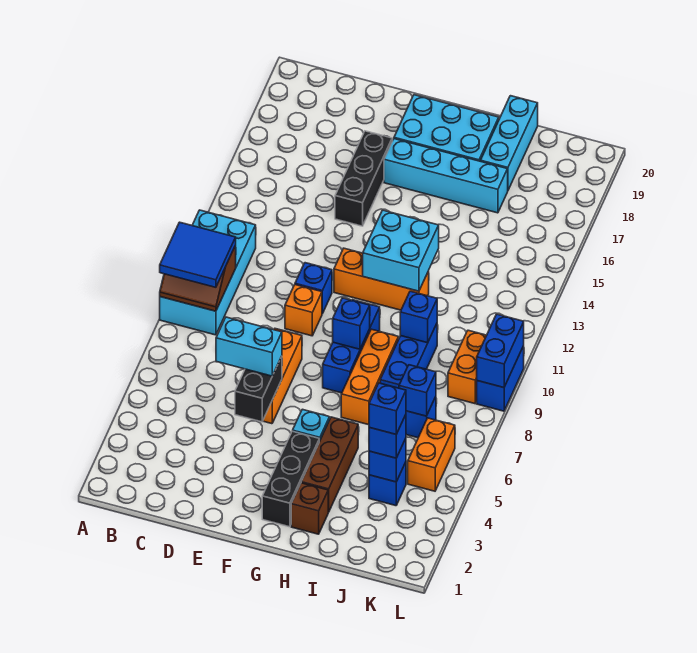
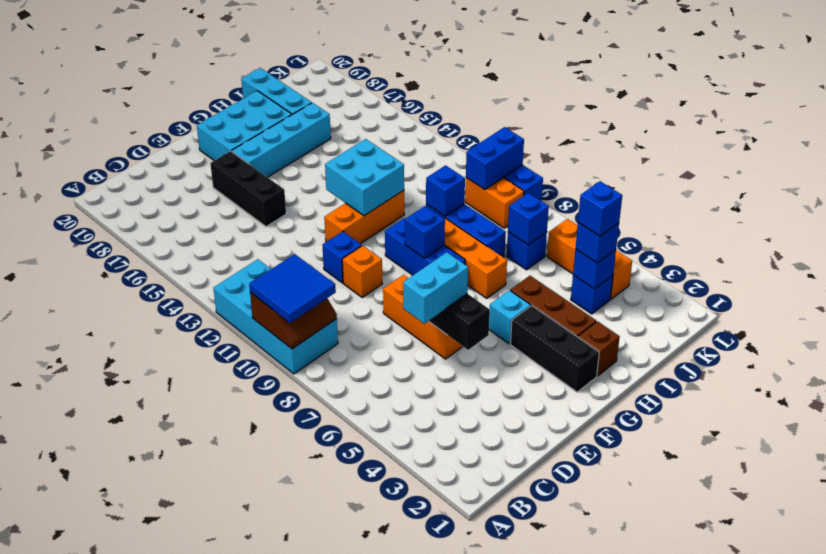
orange brick K5:K6 level 1 -> orange brick K4:K6 level 1
blue brick L9:L10 level 2 -> blue brick K10:L10 level 2

